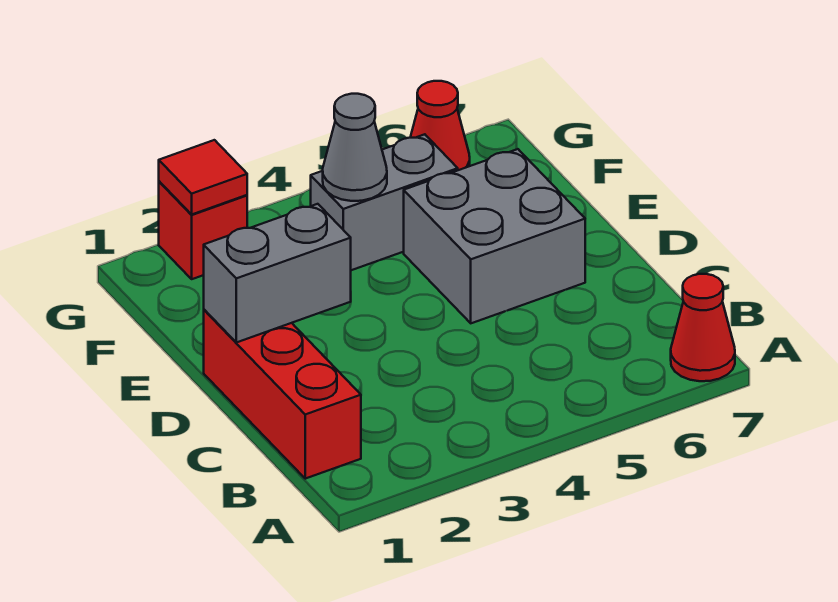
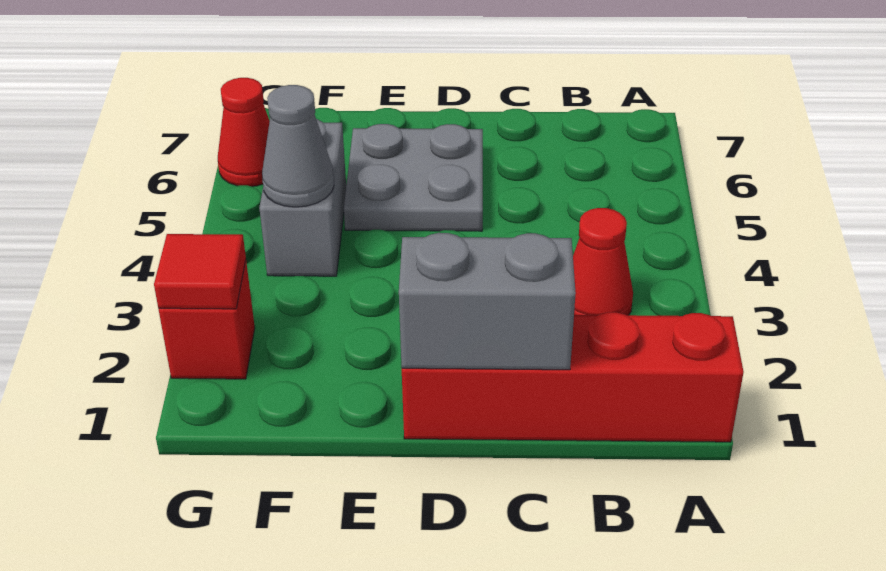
red cone A7 level 1 -> red cone B3 level 1
red brick B1:D1 level 1 -> red brick A1:D1 level 1
grey brick D1:D2 level 2 -> grey brick C1:D1 level 2
grey brick D5:E6 level 1 -> grey plate D5:E6 level 1

